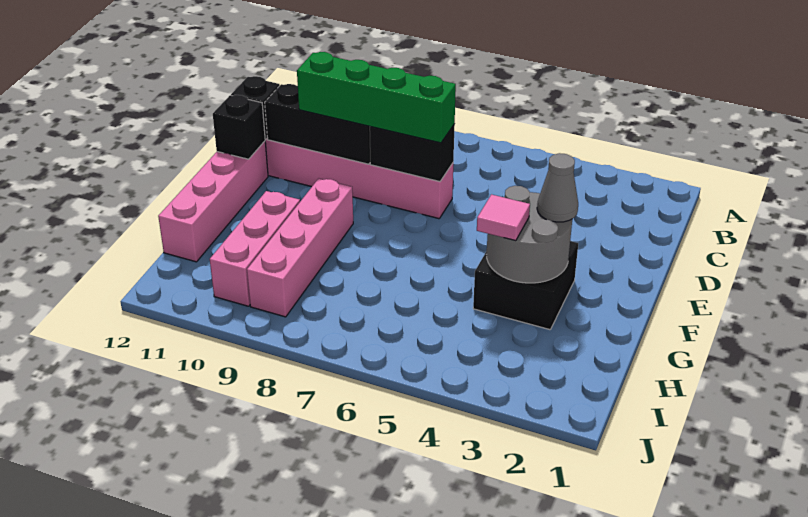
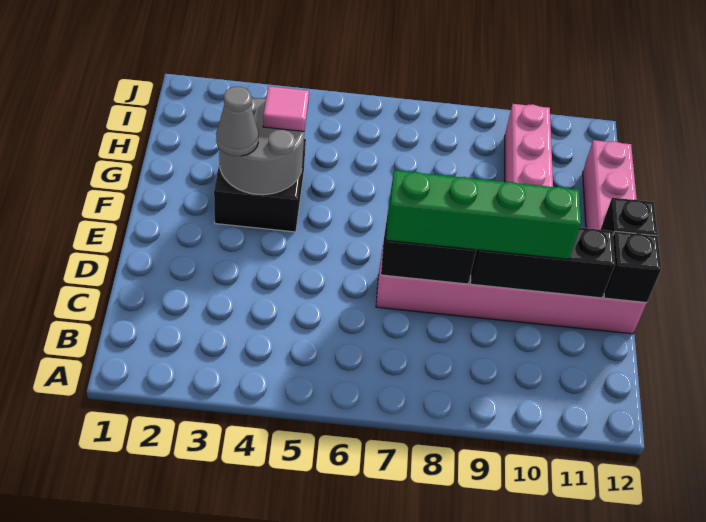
pink brick F9:I9 level 1 -> none

